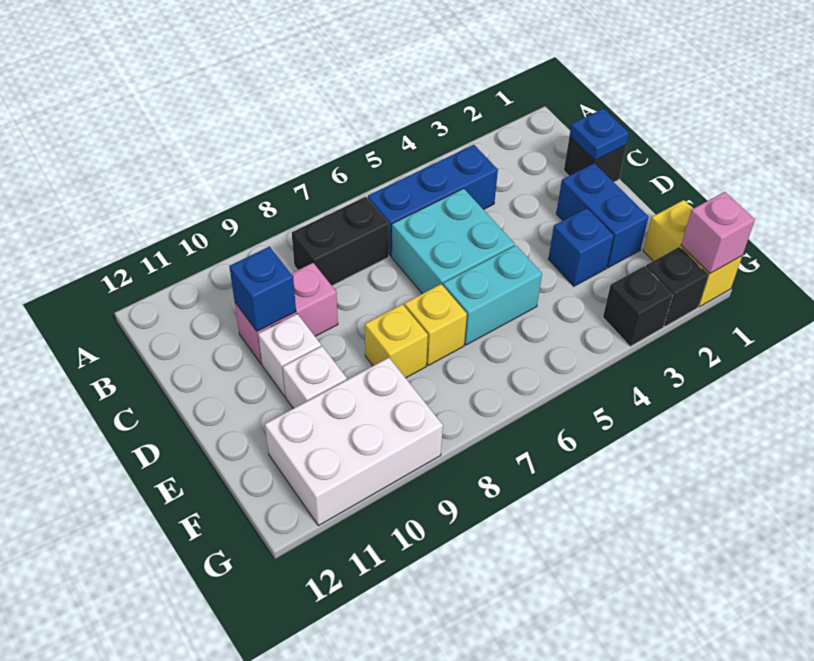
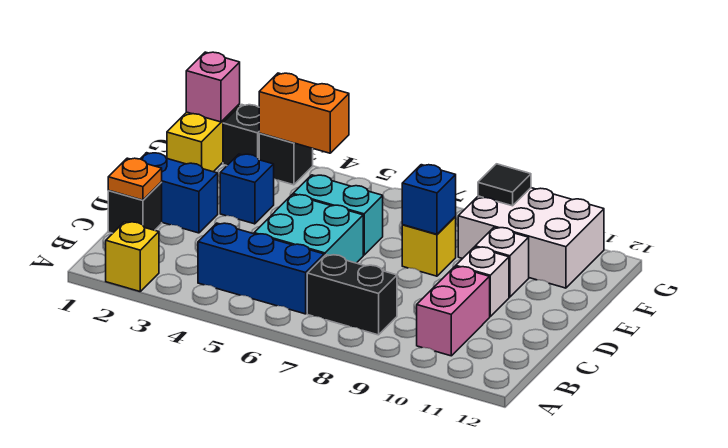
blue plate C1 level 2 -> orange plate C1 level 2
pink brick C9:C10 level 1 -> pink brick B10:C10 level 1
blue brick C10 level 2 -> blue brick E8 level 2
blue brick D2:E2 level 1 -> blue brick D1:D2 level 1
yellow brick E7 level 1 -> yellow brick A2 level 1
none -> orange brick G3:G4 level 2
none -> black tile G9 level 2

